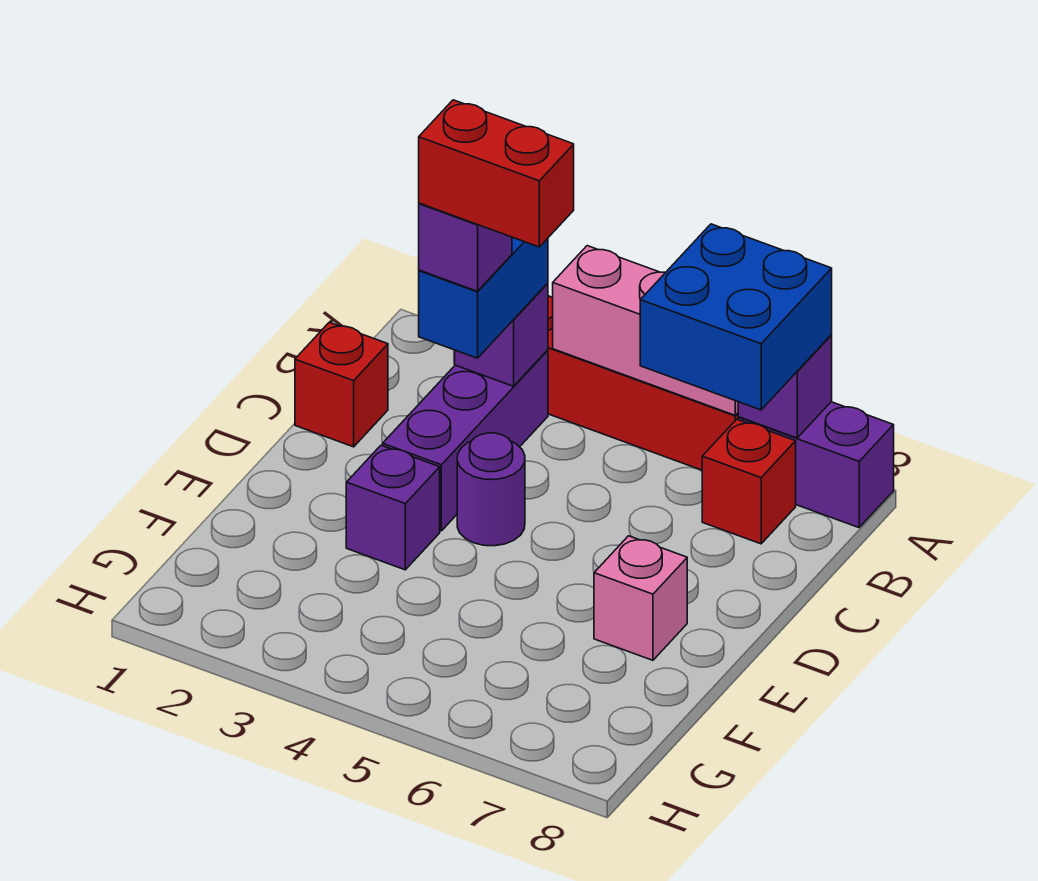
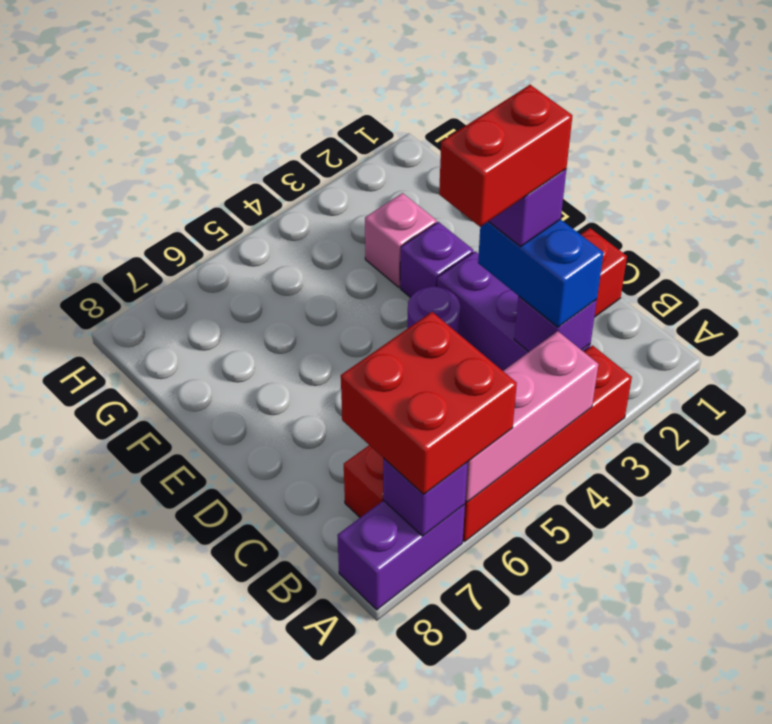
blue brick A6:B7 level 3 -> red brick A6:B7 level 3
pink brick E7 level 1 -> pink brick F3 level 1

